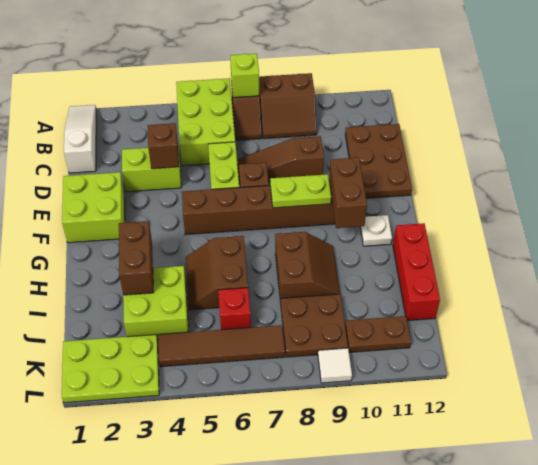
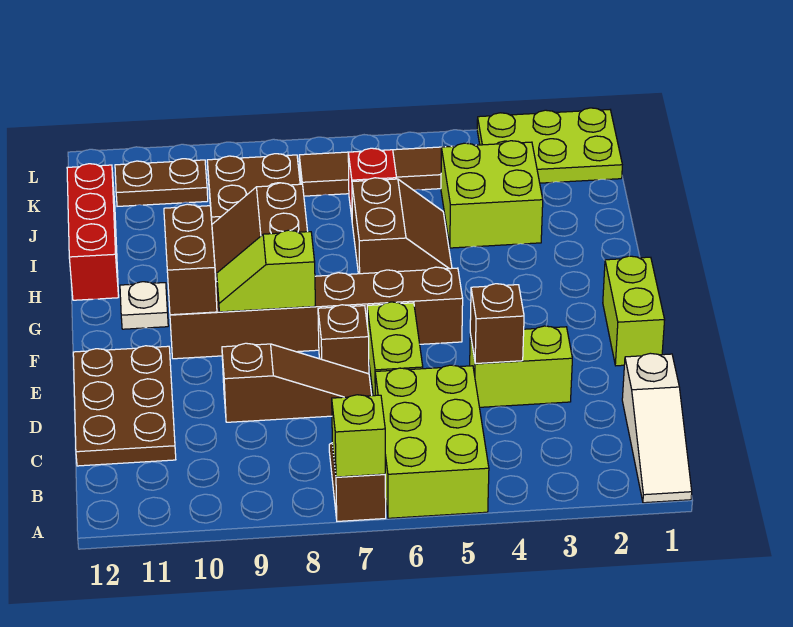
brown slope A8:B9 level 1 top A -> none
lime brick E1:F2 level 1 -> lime brick E1:F1 level 1
lime plate F8:F9 level 2 -> lime slope F8:F9 level 2 top 8
brown brick H3:I3 level 2 -> none
white tile L9 level 1 -> none

